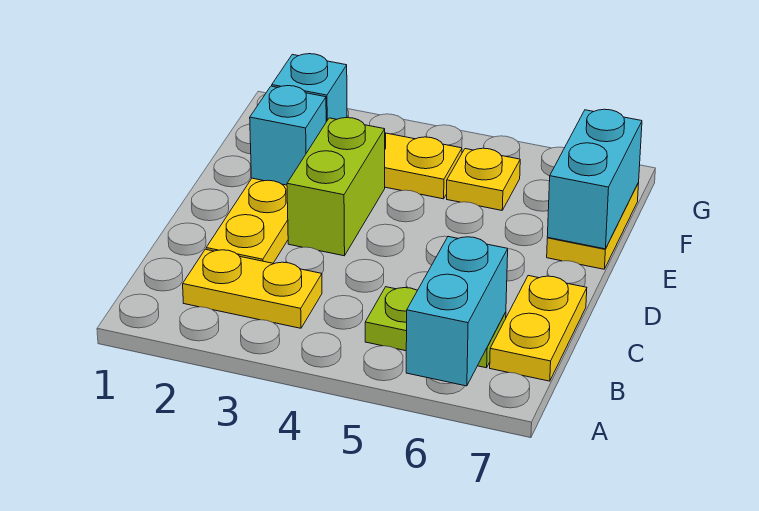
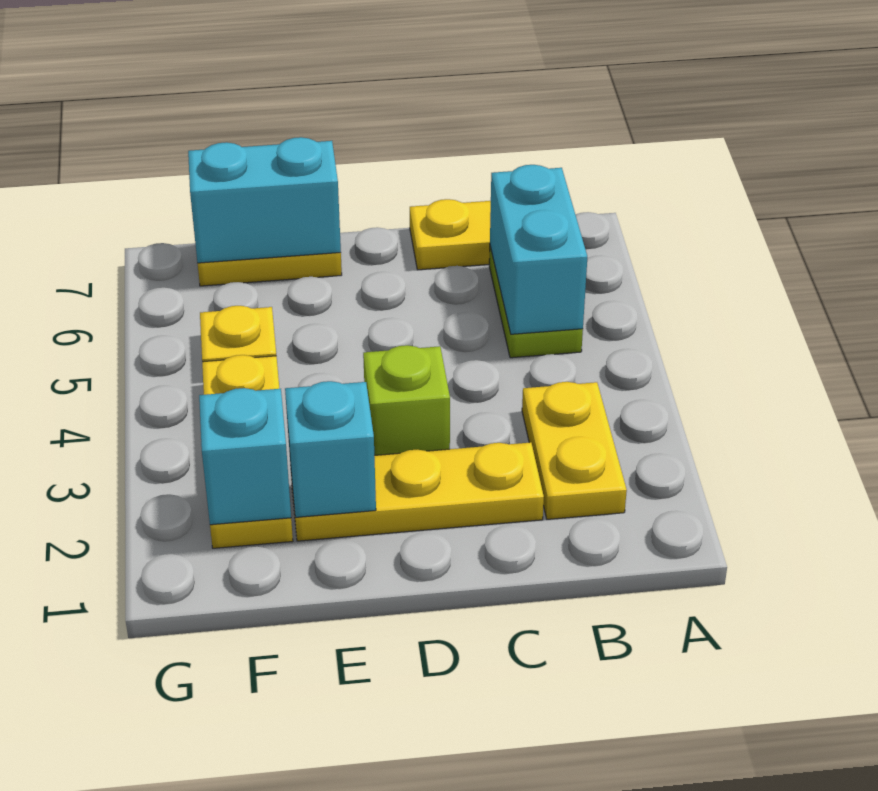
cyan brick A6:B6 level 2 -> cyan brick B5:B6 level 2
lime brick D3:E3 level 1 -> lime brick D3 level 1

